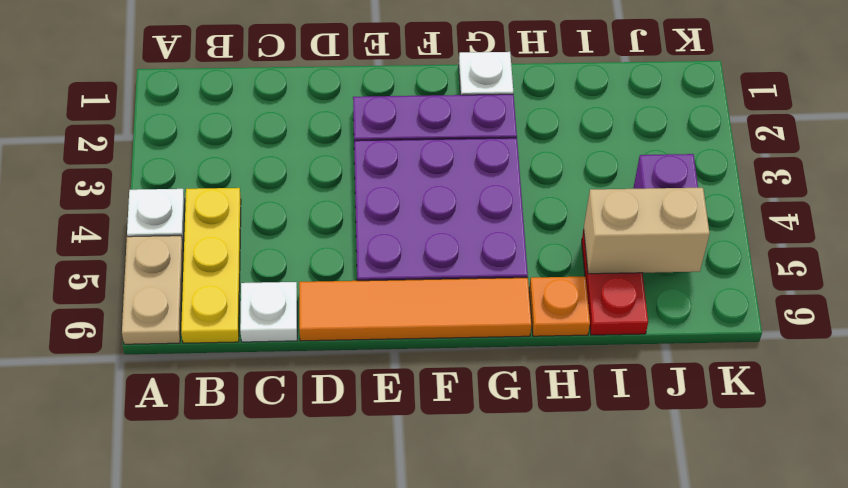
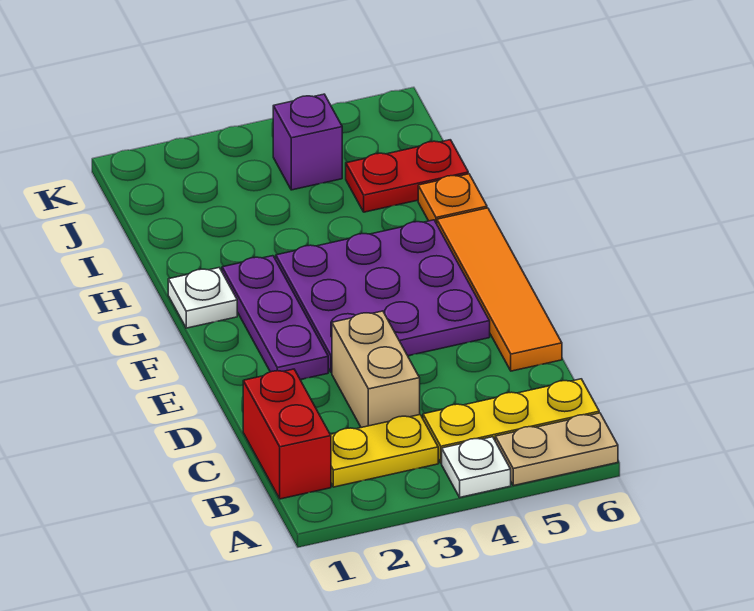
none -> red brick B1:C1 level 1
none -> yellow plate B2:B3 level 1
white plate C6 level 1 -> none
tan brick I5:J5 level 2 -> tan brick C3:D3 level 1

